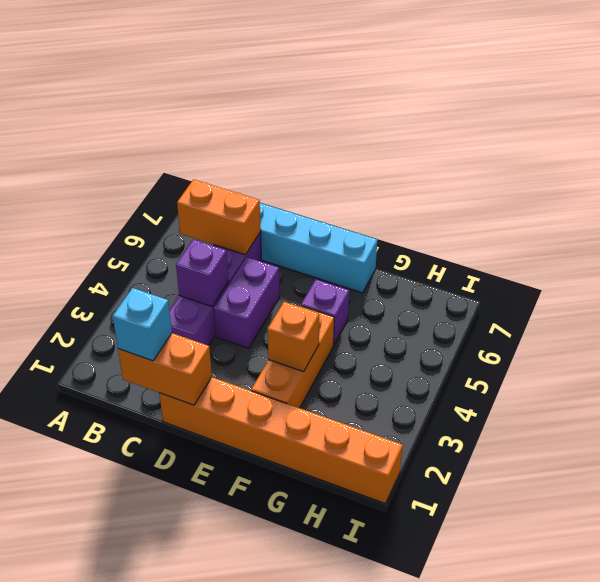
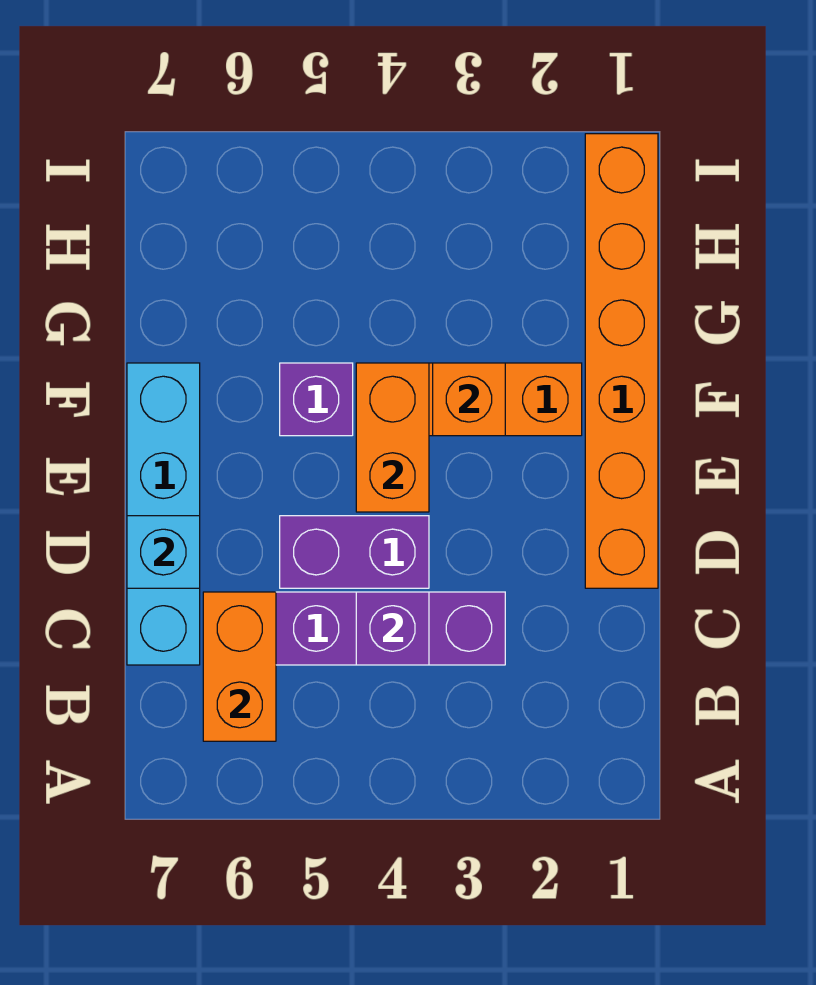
orange brick C1:D1 level 2 -> orange brick E4:F4 level 2
cyan brick C1 level 3 -> cyan brick D7 level 2

